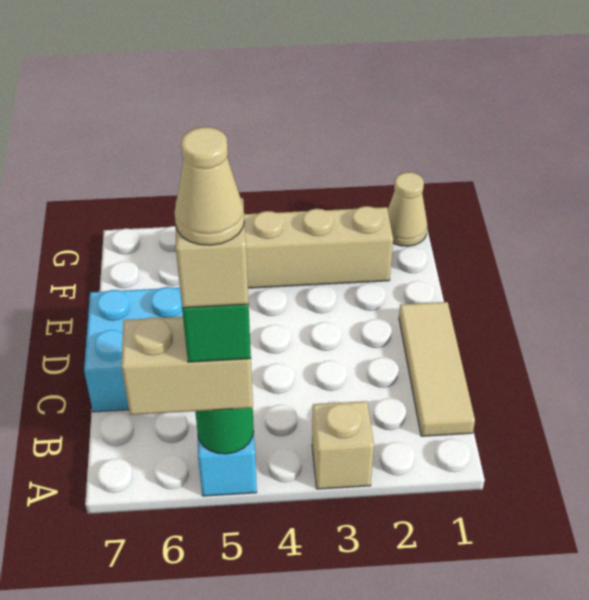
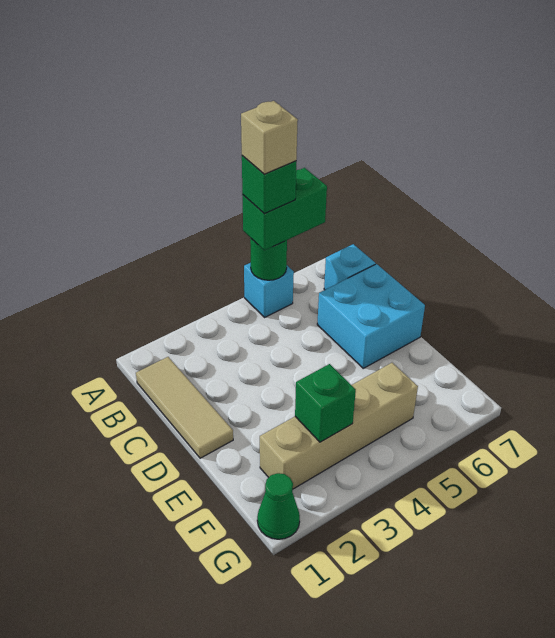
tan brick A3 level 1 -> none
tan brick A5:A6 level 3 -> green brick A5:A6 level 3
tan cone A5 level 6 -> none
none -> cyan brick B7 level 1
none -> green brick F3 level 2
tan cone G1 level 1 -> green cone G1 level 1

